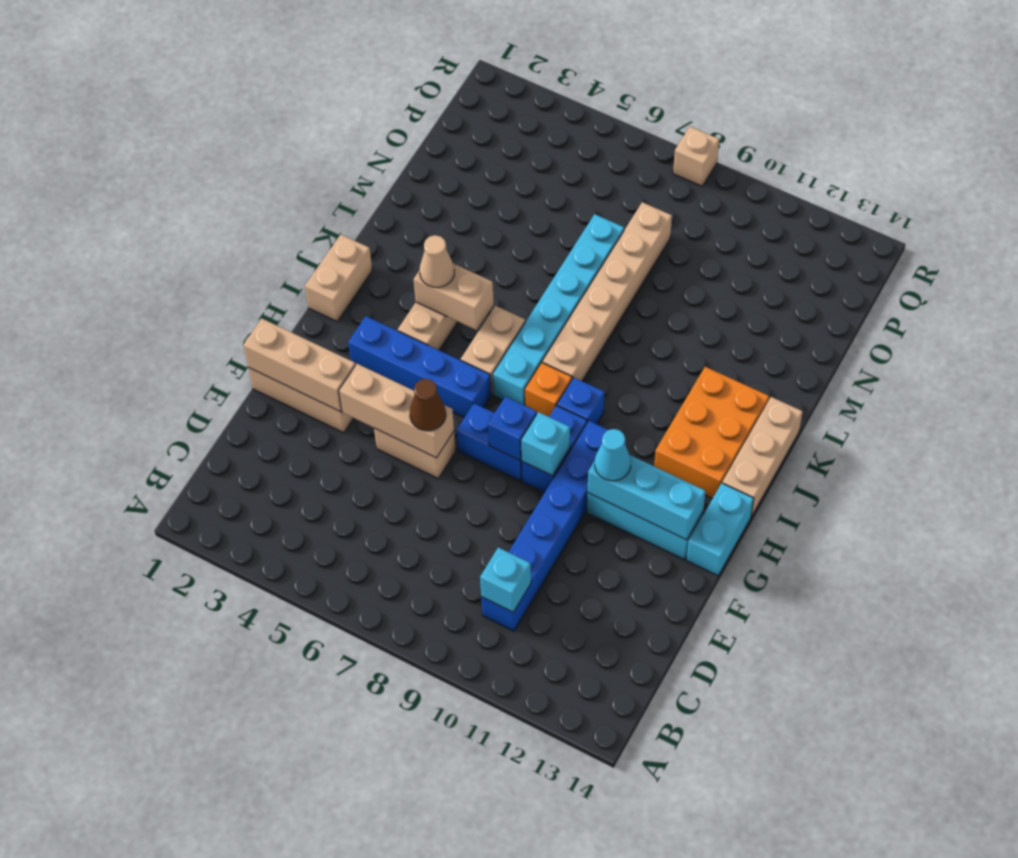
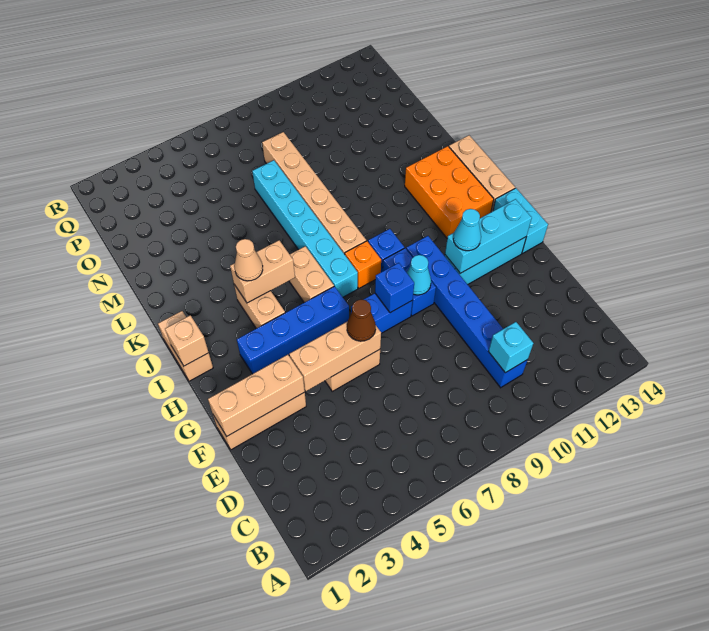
cyan brick G9 level 2 -> cyan cone G9 level 2
tan brick R8 level 1 -> tan brick I1 level 2

